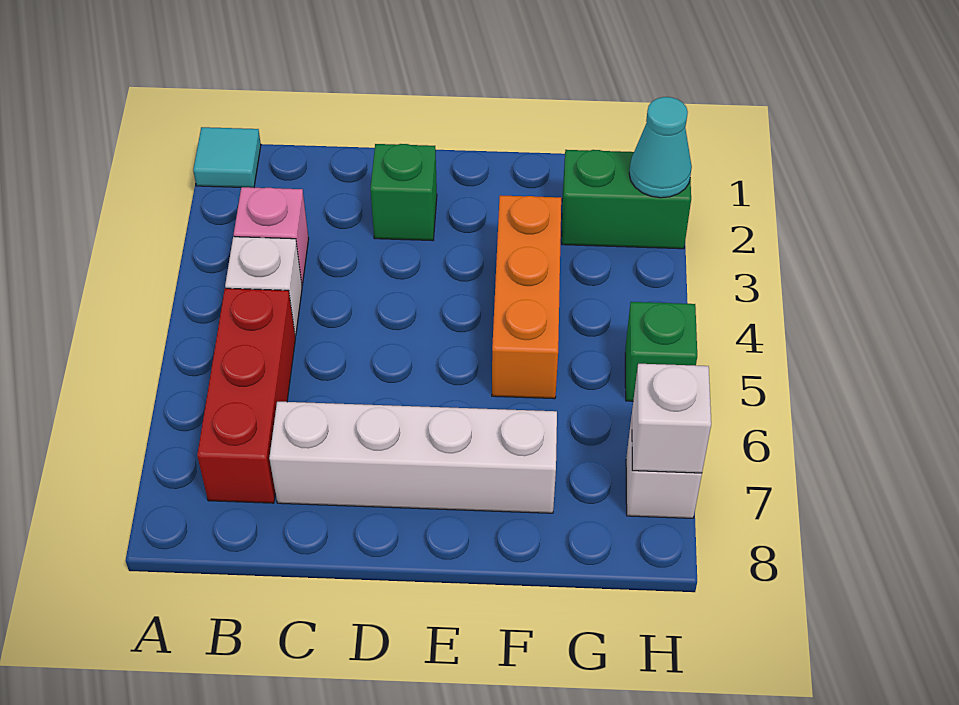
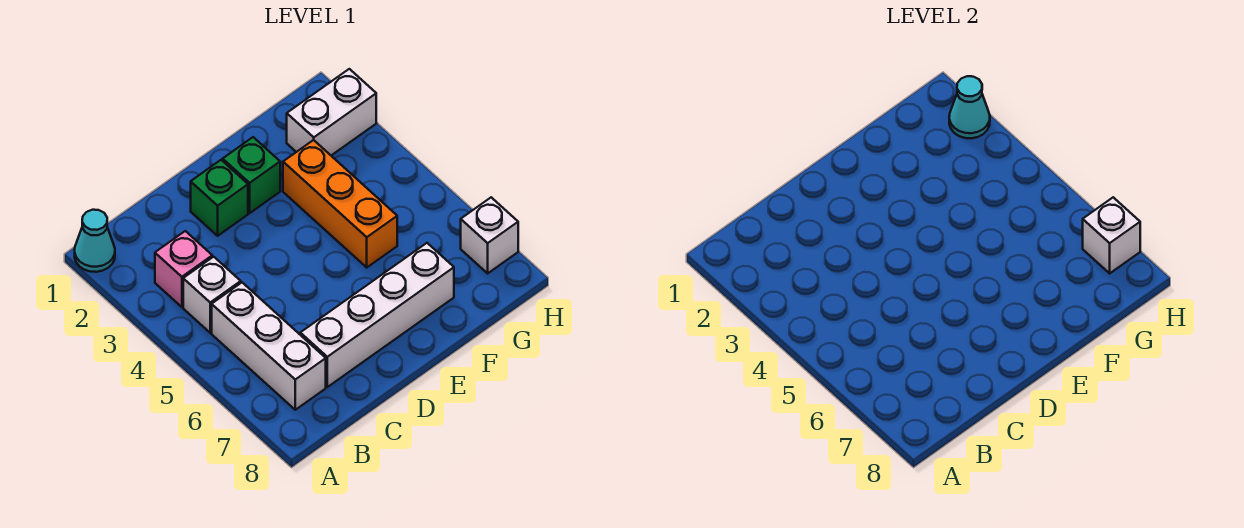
cyan tile A1 level 1 -> cyan cone A1 level 1
red brick B5:B7 level 1 -> white brick B5:B7 level 1
green brick G2:H2 level 1 -> white brick G2:H2 level 1
green brick H5 level 1 -> green brick E2 level 1

